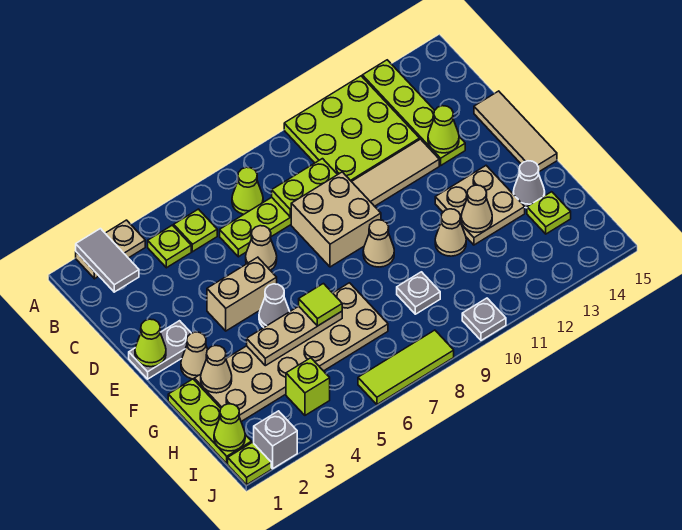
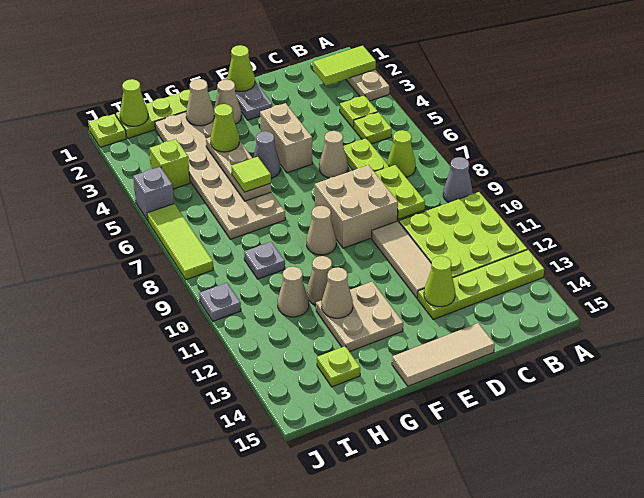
grey tile A2:B2 level 2 -> lime tile A2:B2 level 2
none -> lime cone G4 level 3
grey cone G14 level 1 -> grey cone A9 level 1
none -> tan cone H11 level 1
grey brick J2 level 1 -> grey brick J5 level 1

